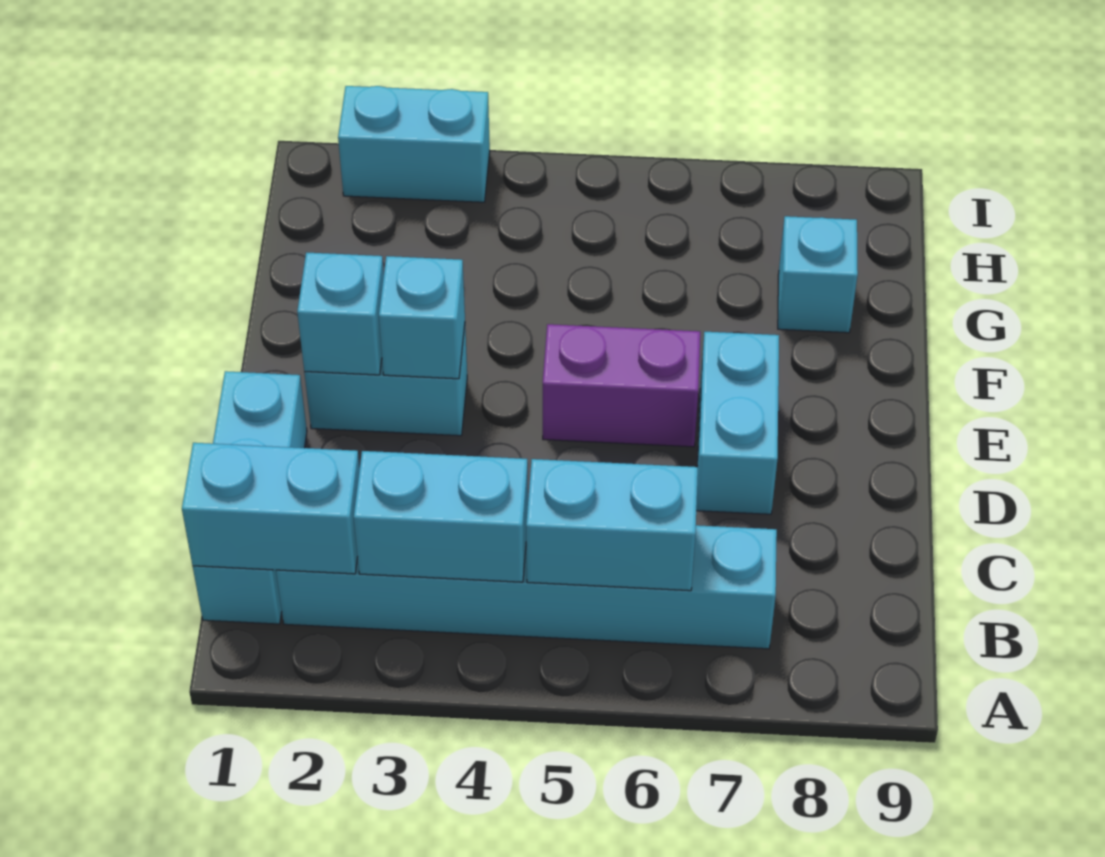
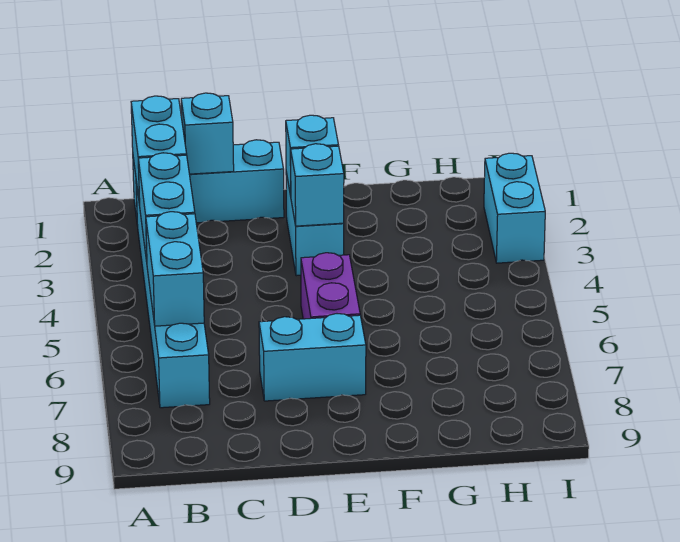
cyan brick G8 level 1 -> cyan brick C1 level 2

